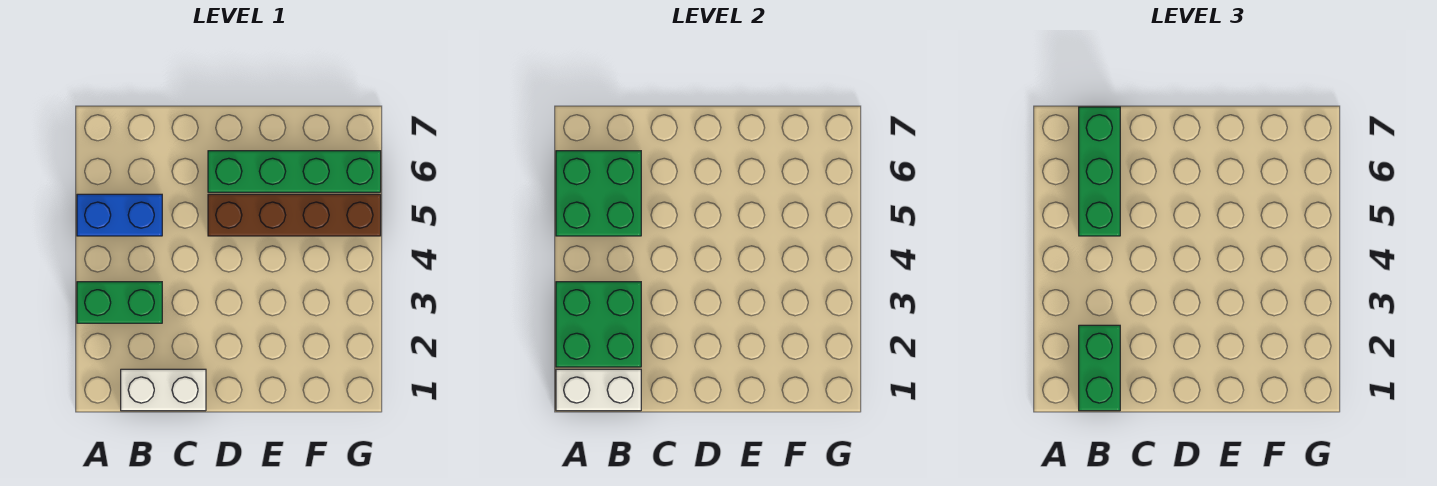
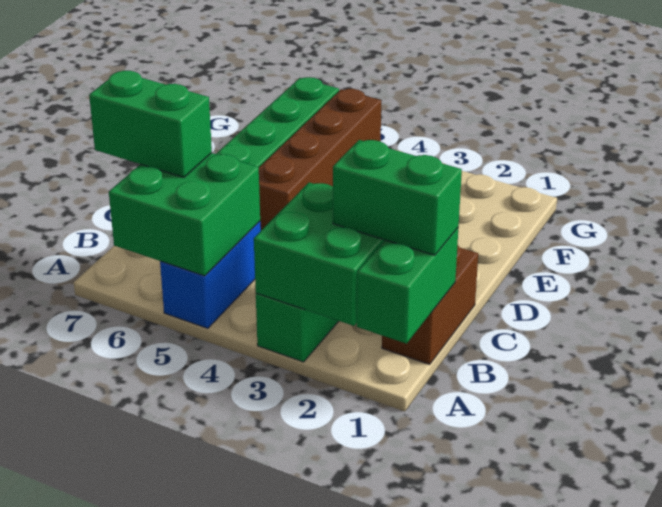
white brick A1:B1 level 2 -> green brick A1:B1 level 2
white brick B1:C1 level 1 -> brown brick B1:C1 level 1
green brick B5:B7 level 3 -> green brick B6:B7 level 3

